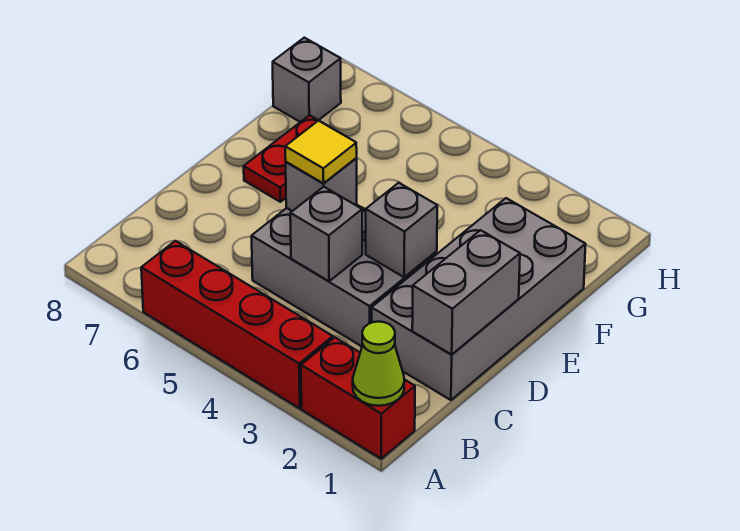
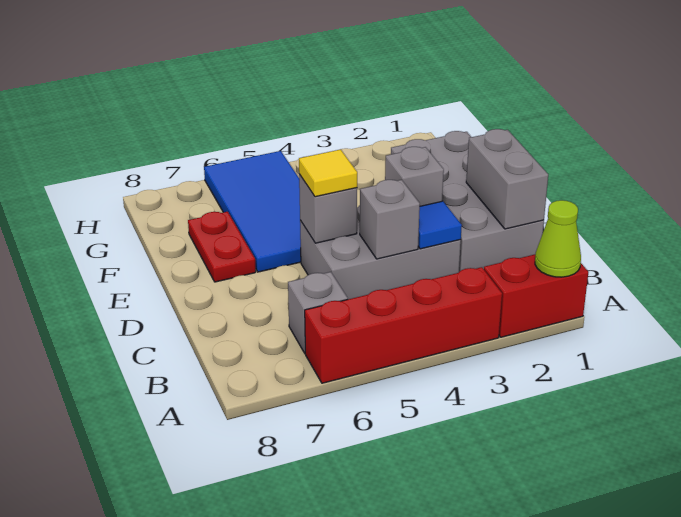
none -> blue tile C3 level 2
none -> blue tile E5:H6 level 1
grey brick G8 level 1 -> grey brick B6 level 1

